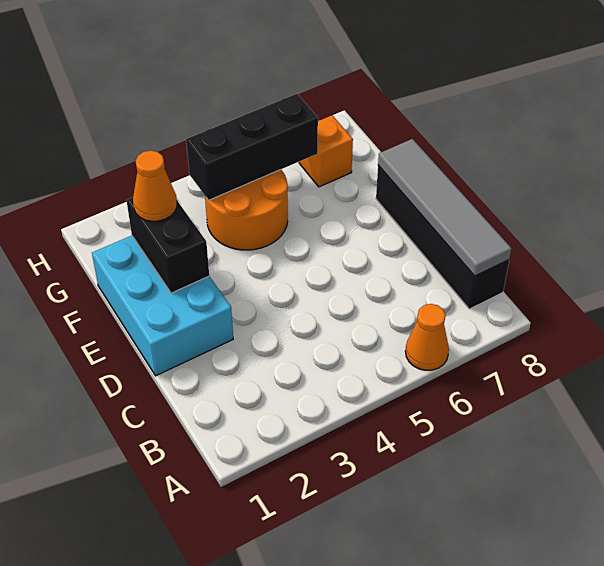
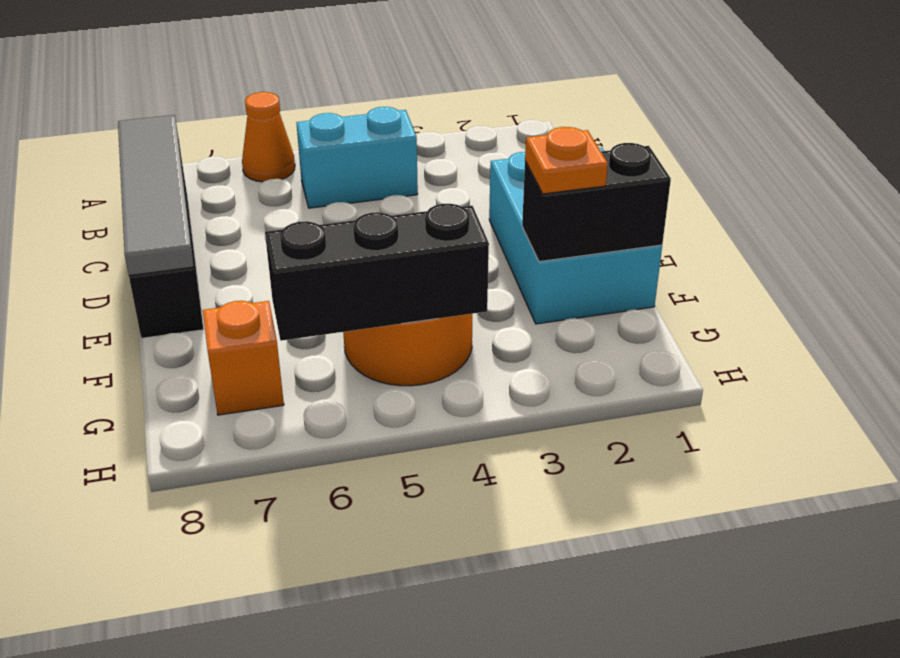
none -> cyan brick B4:B5 level 1
black brick E2:F2 level 2 -> black brick F1:F2 level 2
orange cone F2 level 3 -> orange plate F2 level 3

